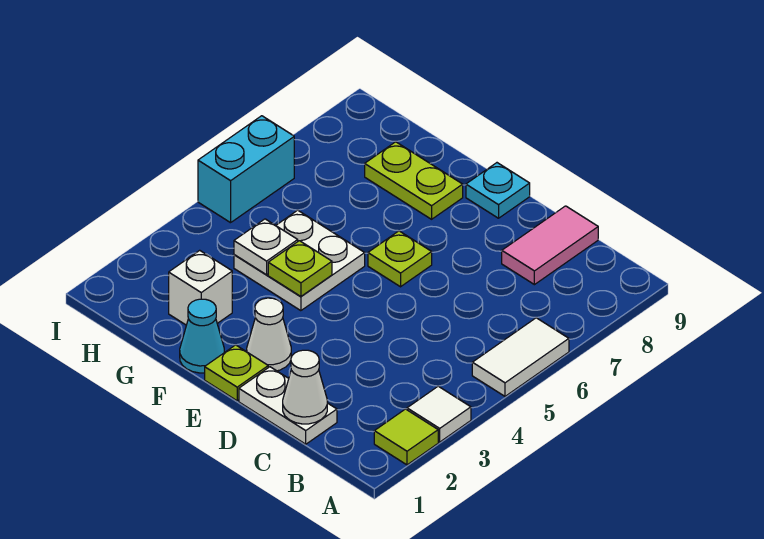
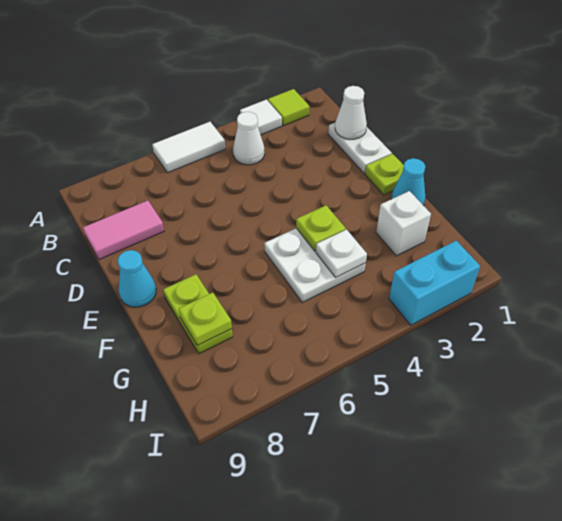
white cone E2 level 1 -> white cone B4 level 1
lime plate E6 level 1 -> lime plate G8 level 2
cyan plate E9 level 1 -> cyan cone E9 level 1
cyan brick I5:I6 level 1 -> cyan brick I2:I3 level 1

